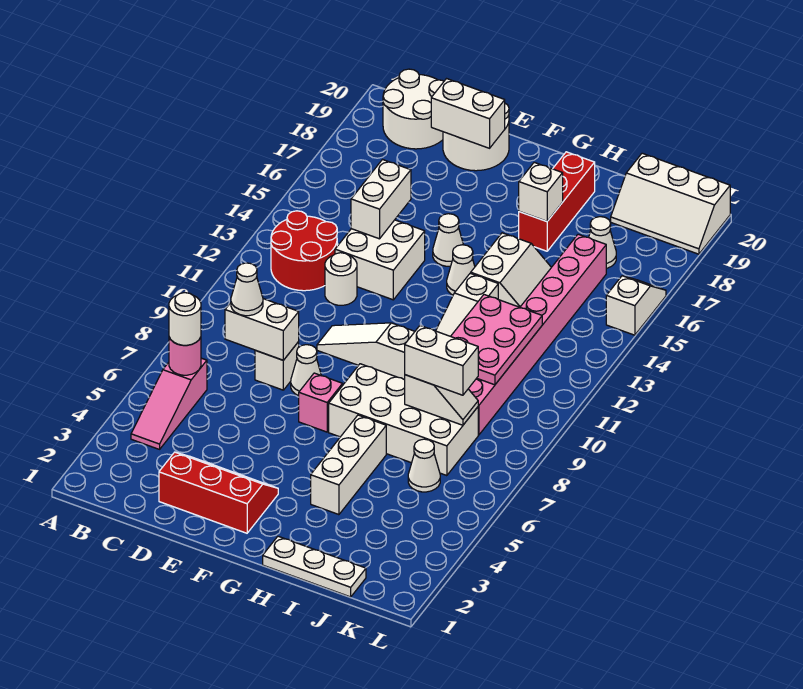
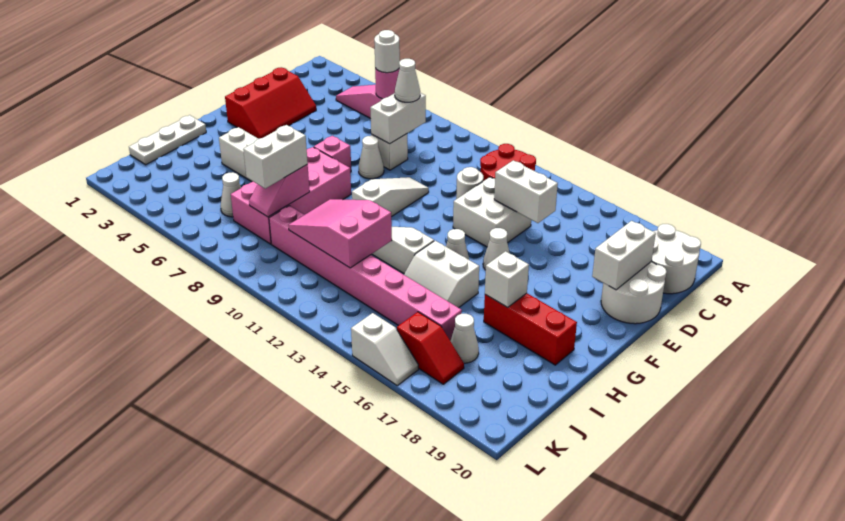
white brick G7:J8 level 1 -> pink brick G7:J8 level 1
white slope I8:J8 level 2 top I -> pink slope I8:J8 level 2 top I
pink plate I10:J12 level 2 -> pink slope I10:J12 level 2 top 12
white slope J19:L20 level 1 top 20 -> none
none -> red slope K16:K17 level 1 top 16

